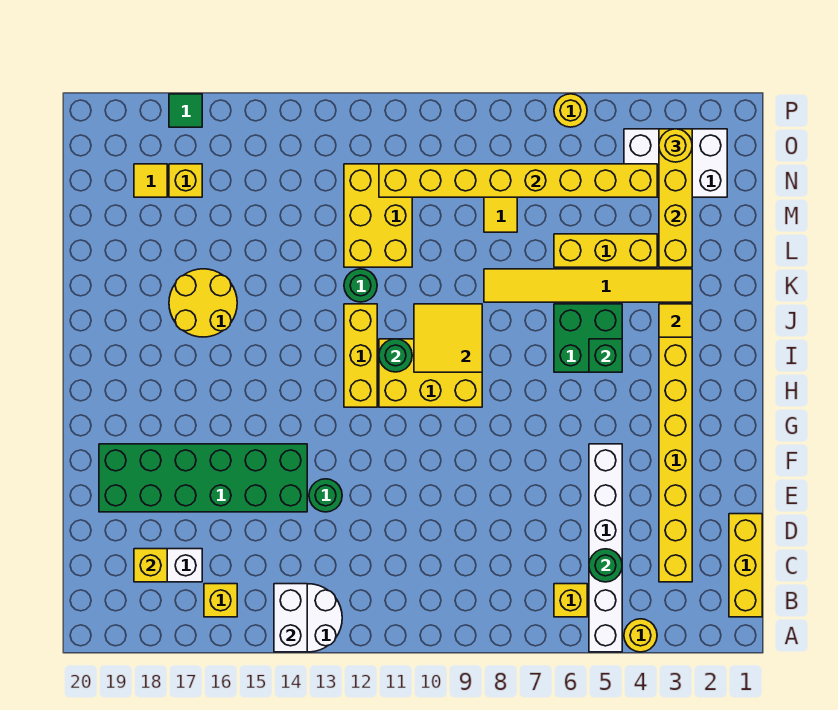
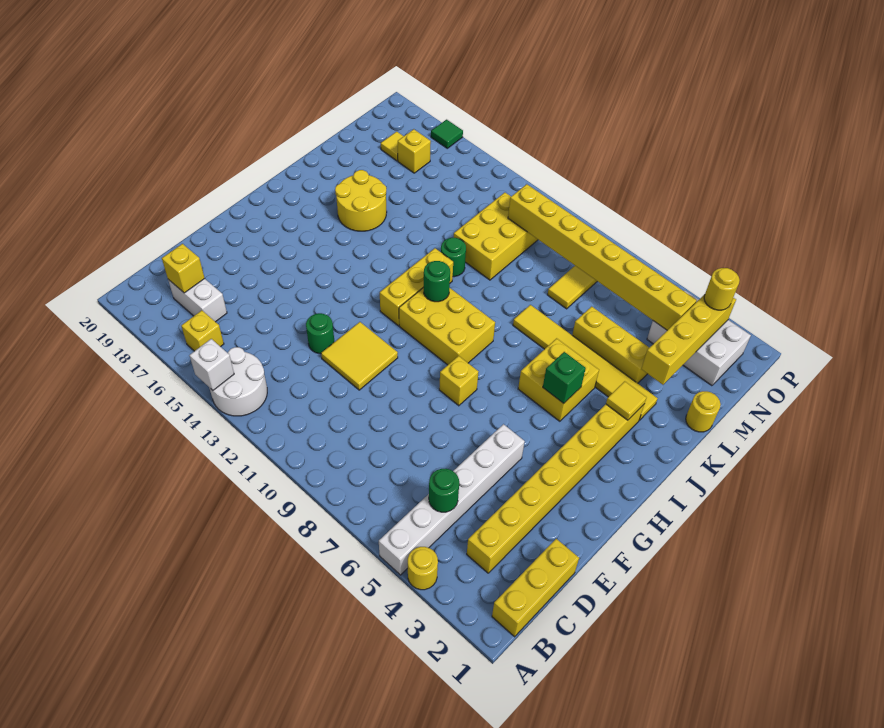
white brick A14:B14 level 2 -> white brick A14 level 2
yellow brick B6 level 1 -> yellow brick G8 level 1
green brick E14:F19 level 1 -> none
green brick I5:J6 level 1 -> yellow brick I5:J6 level 1
yellow tile I9:J10 level 2 -> yellow tile E11:F12 level 1
yellow round brick P6 level 1 -> yellow round brick L1 level 1

